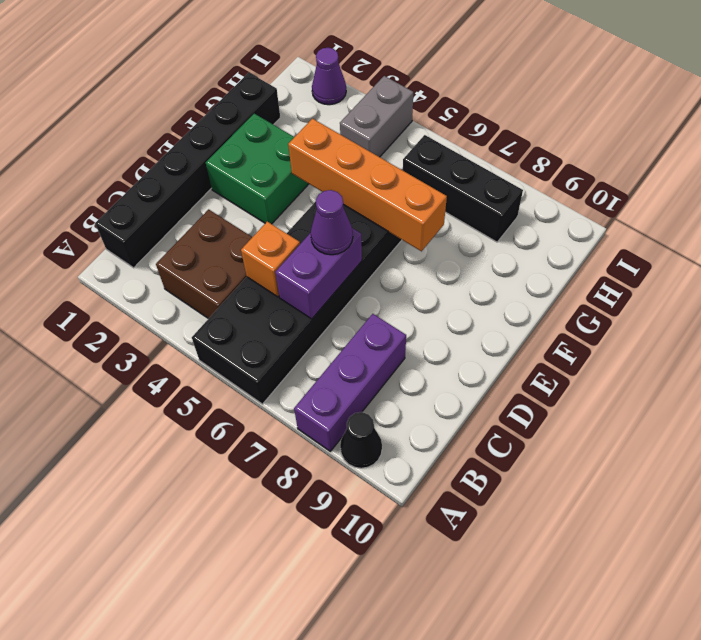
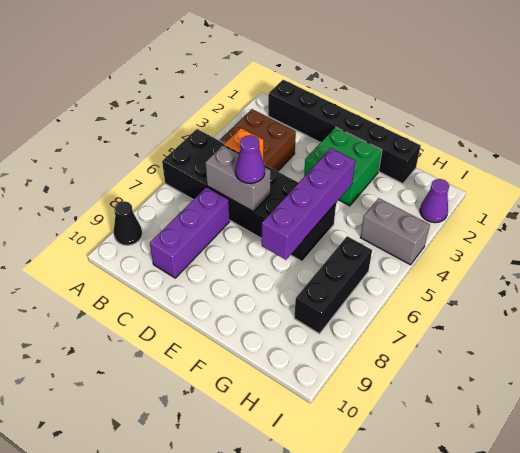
purple brick A8:C8 level 1 -> purple brick C7:C9 level 1
purple brick C6:D6 level 2 -> grey brick C6:D6 level 2
orange brick F4:F7 level 2 -> purple brick F4:F7 level 2

